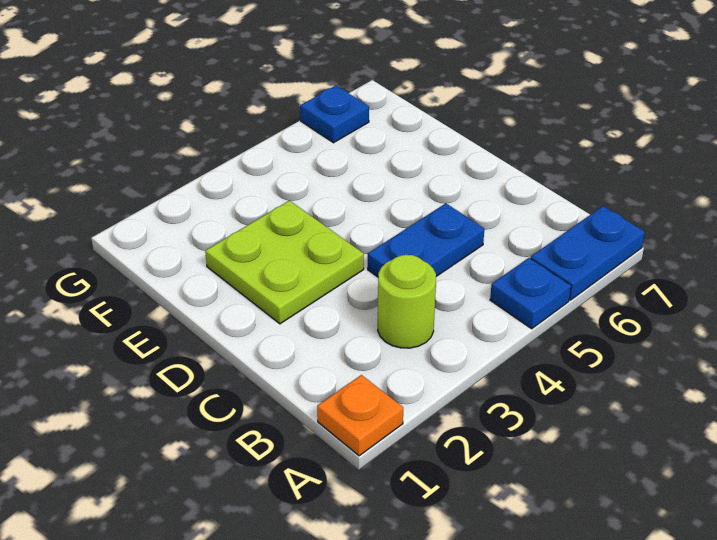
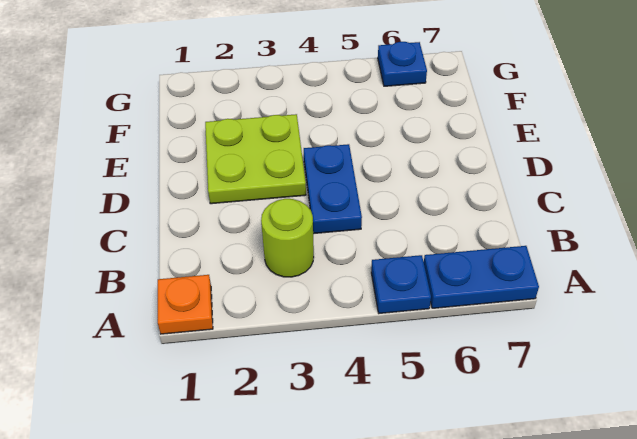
blue plate C4:C5 level 1 -> blue plate C4:D4 level 1

